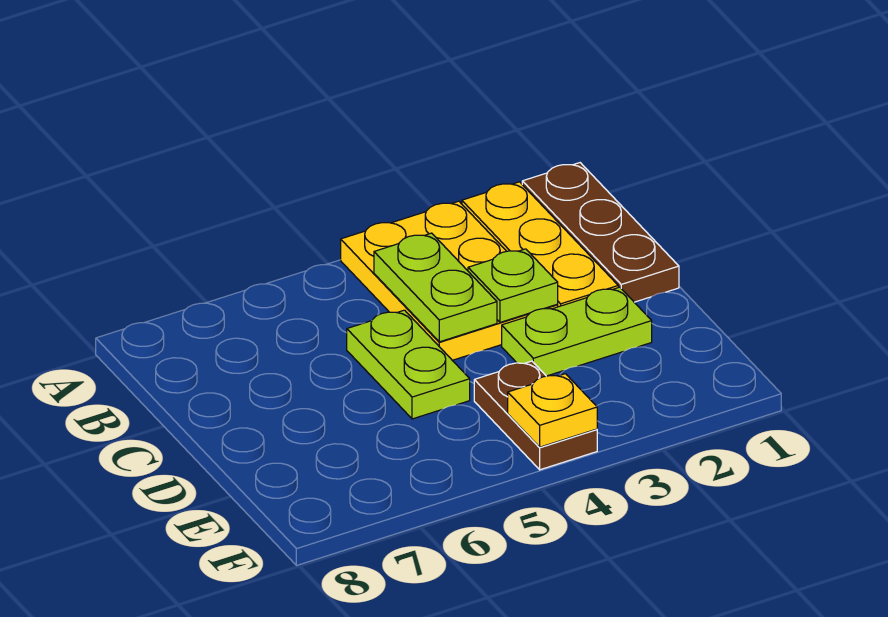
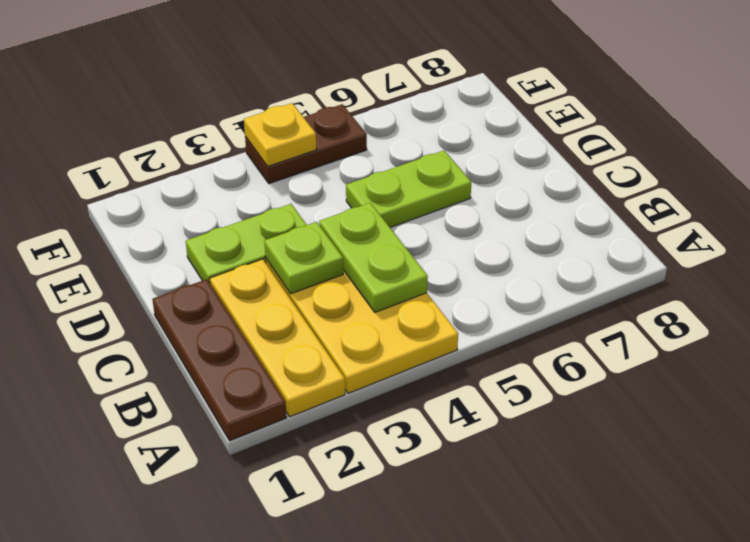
lime plate C5:D5 level 1 -> lime plate D5:D6 level 1
brown plate E4:F4 level 1 -> brown plate F4:F5 level 1

